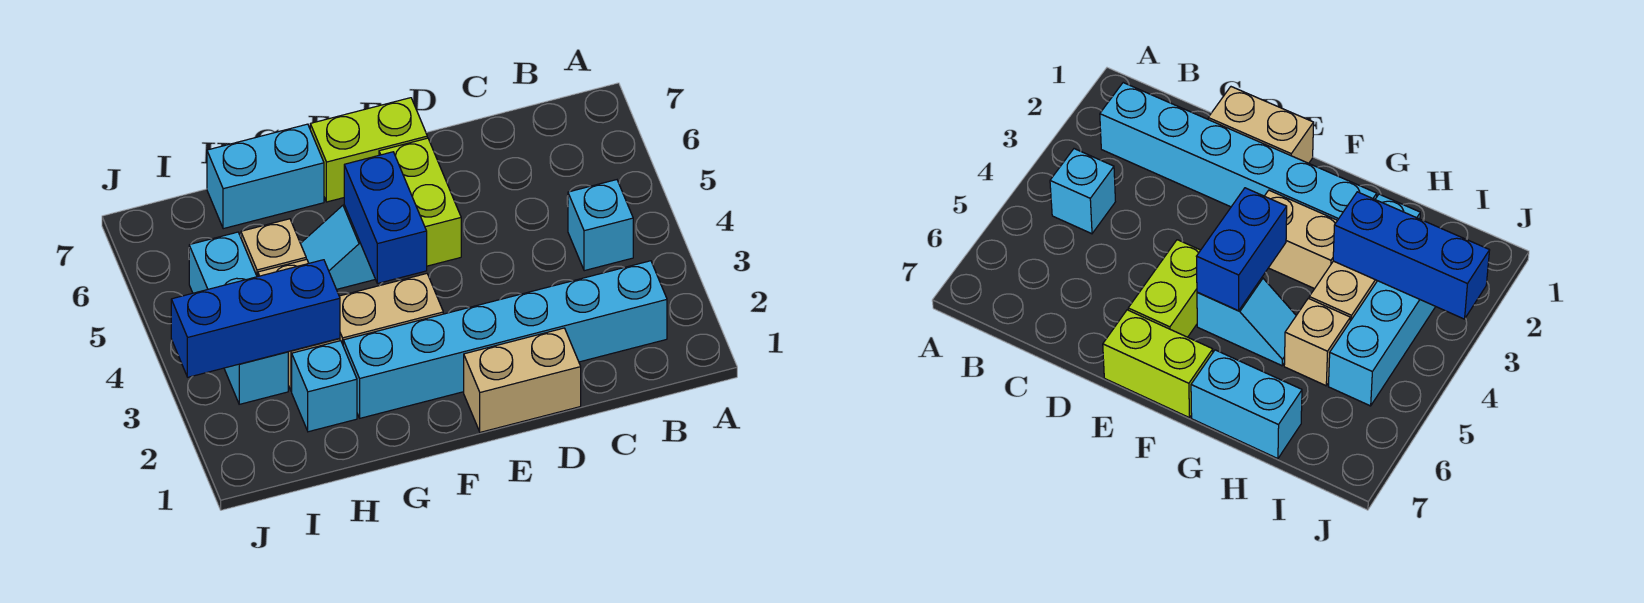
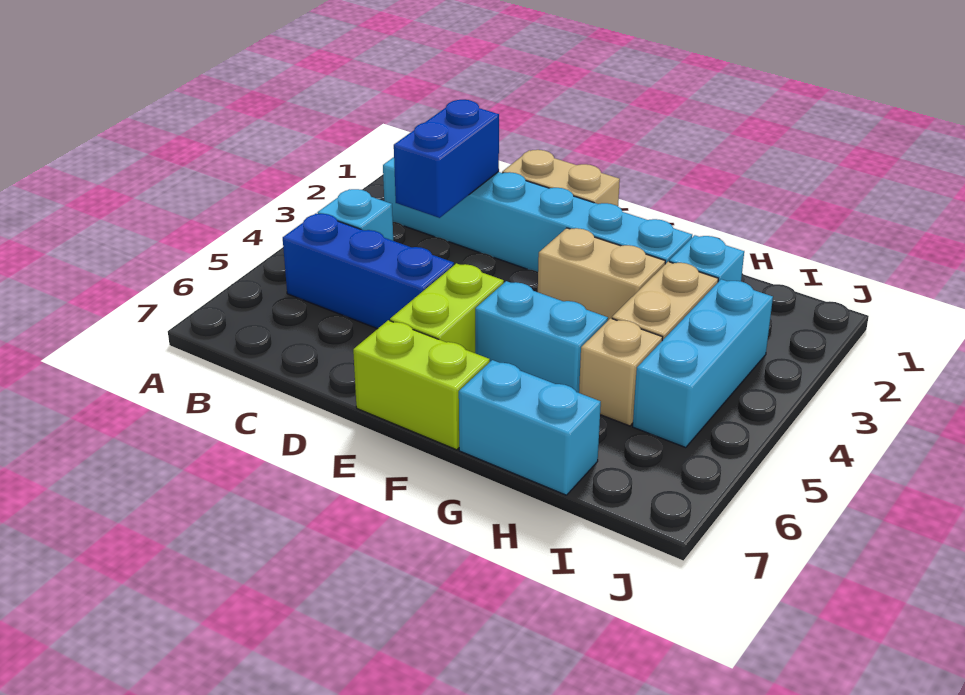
blue brick F4:F5 level 2 -> blue brick C2:C3 level 2
cyan slope F5:G5 level 1 top F -> cyan brick F5:G5 level 1
blue brick H3:J3 level 2 -> blue brick B5:D5 level 1

